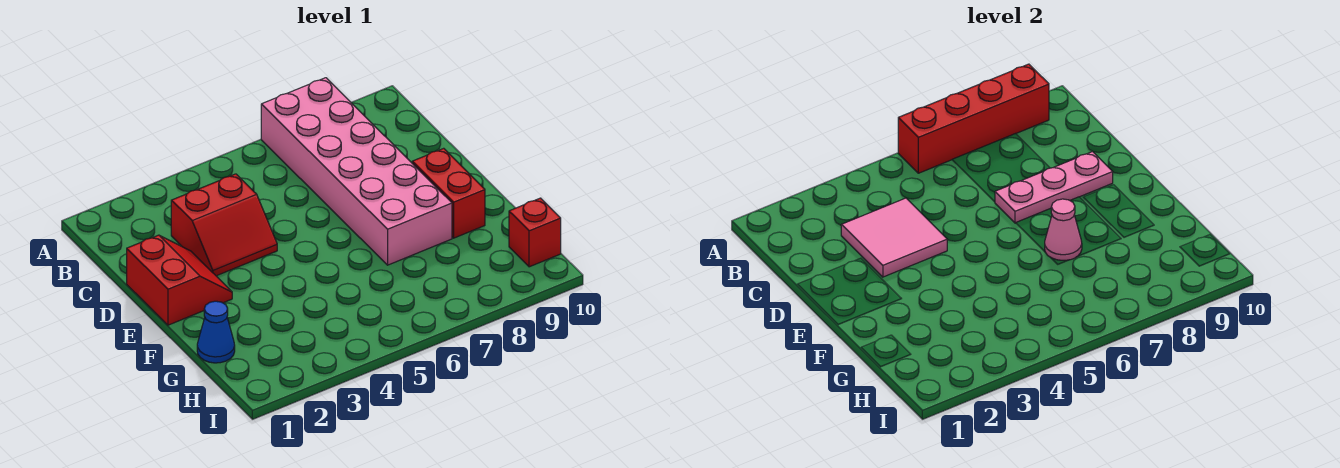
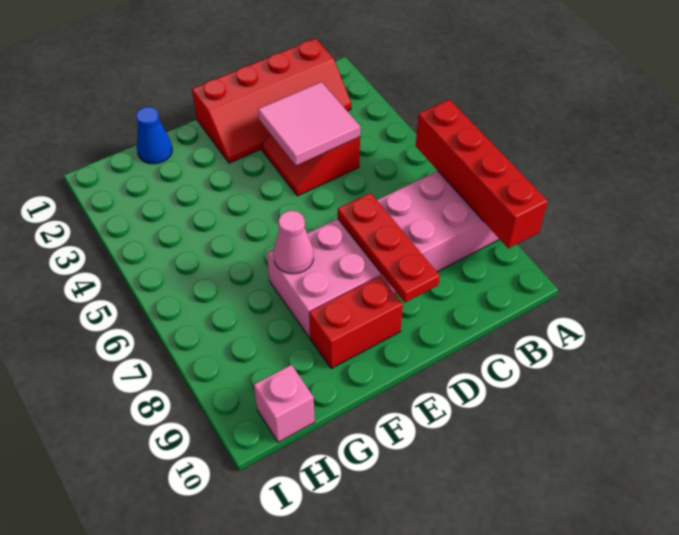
red slope D1:E2 level 1 top 1 -> red slope B1:E2 level 1 top 1
pink plate D7:D9 level 2 -> red plate D7:D9 level 2
red brick H10 level 1 -> pink brick H10 level 1

